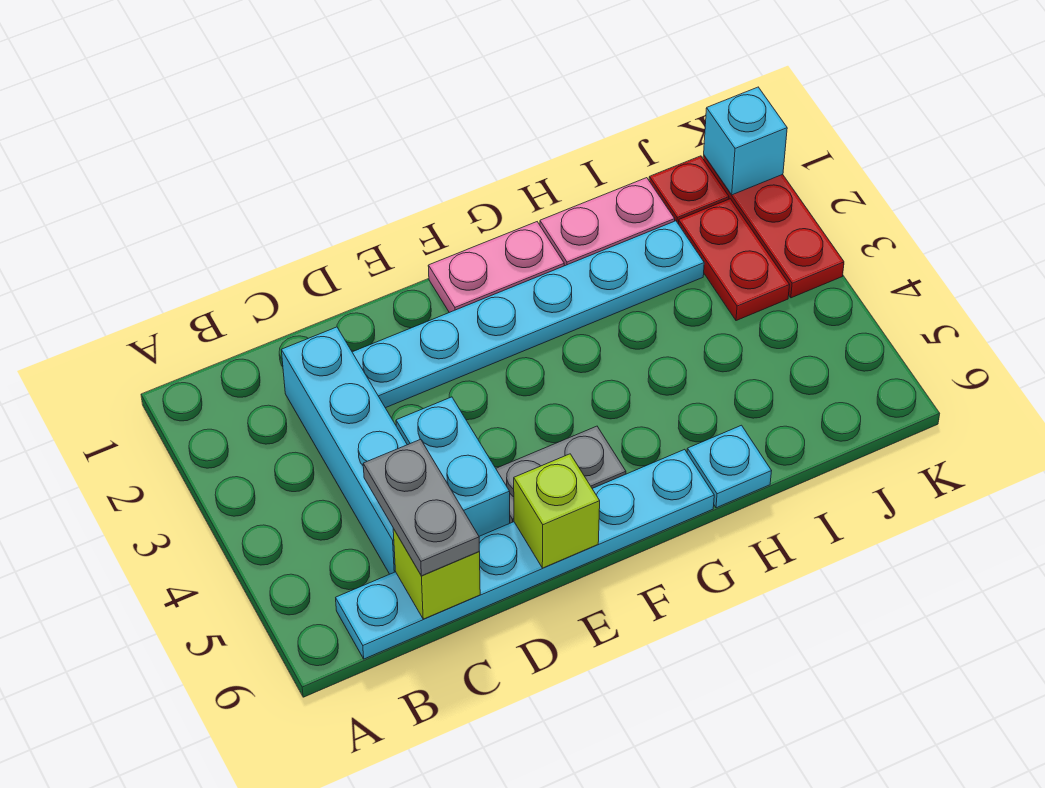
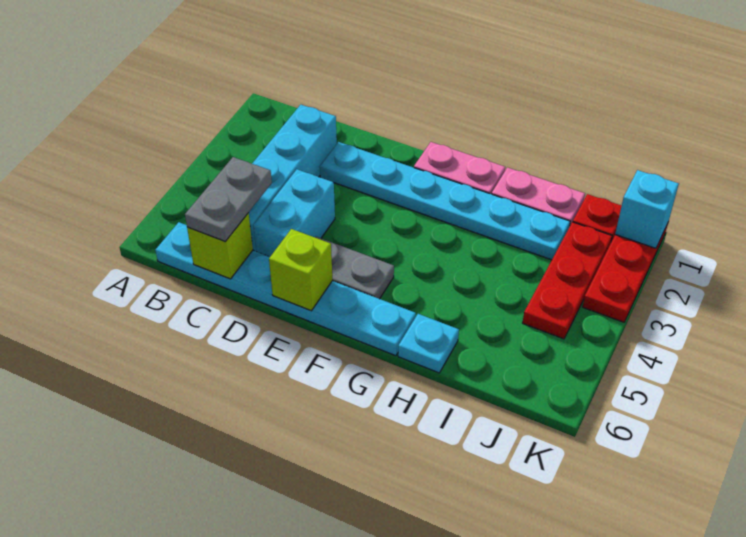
red plate J2:J3 level 1 -> red plate J2:J4 level 1

